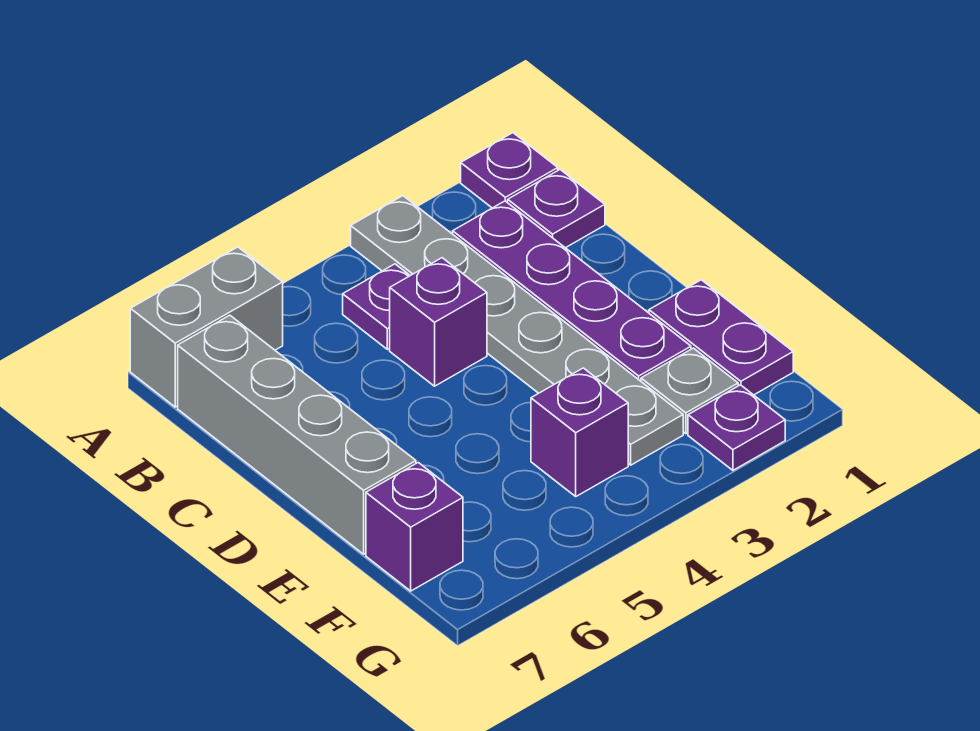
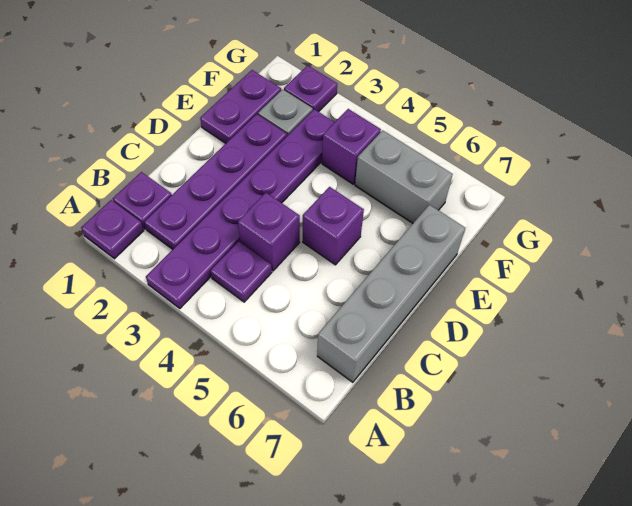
grey plate A3:F3 level 1 -> purple plate A3:F3 level 1
grey brick A6:A7 level 1 -> grey brick F5:F6 level 1
purple brick F7 level 1 -> purple brick D5 level 1

